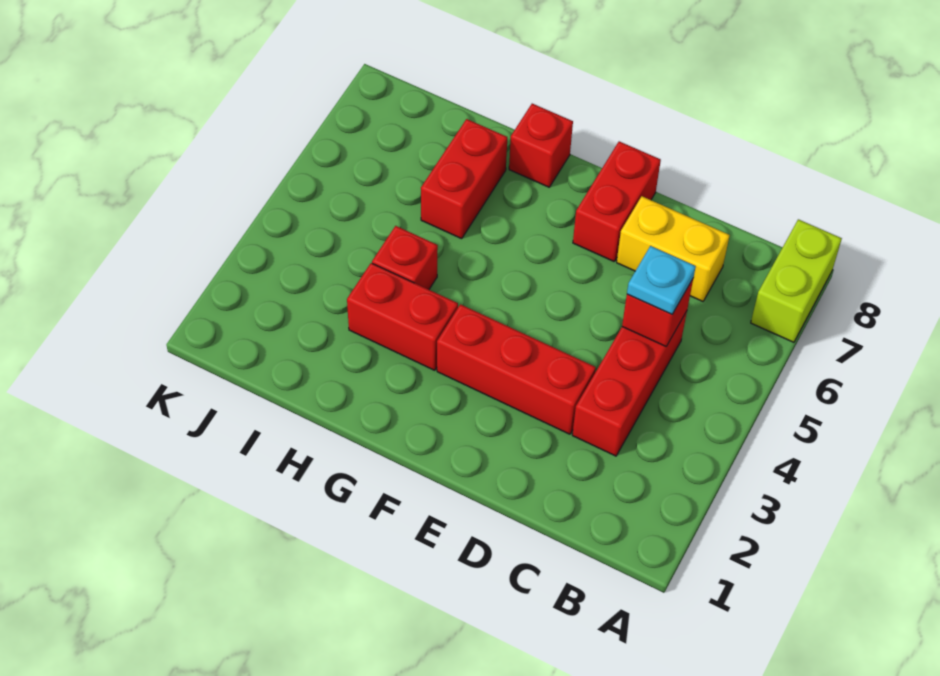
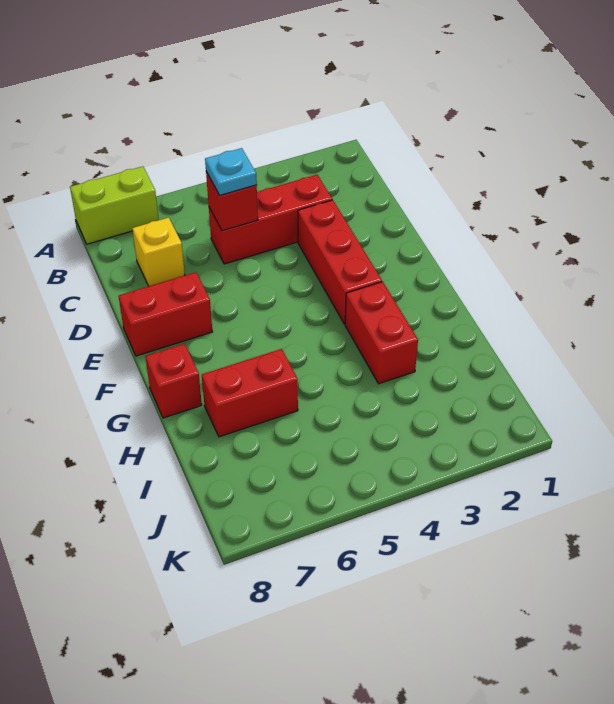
yellow brick C7:D7 level 1 -> yellow brick C7 level 1
red brick H4 level 1 -> none

